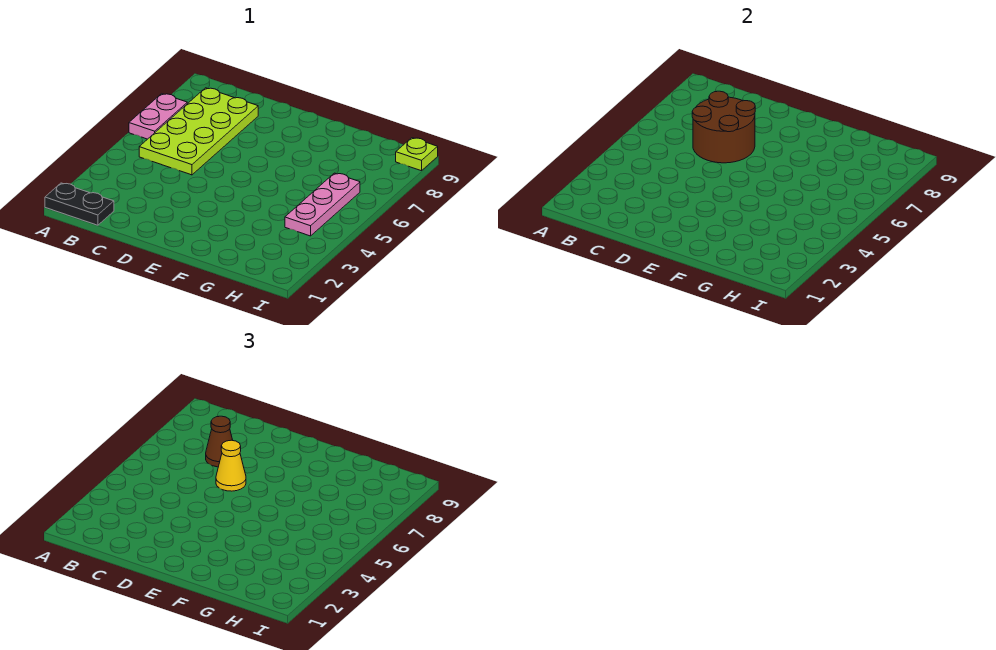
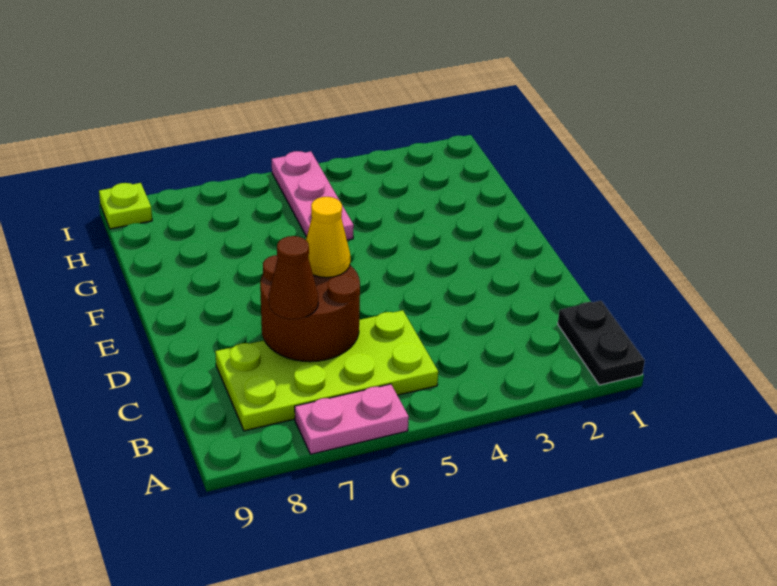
pink plate H4:H6 level 1 -> pink plate G5:I5 level 1

